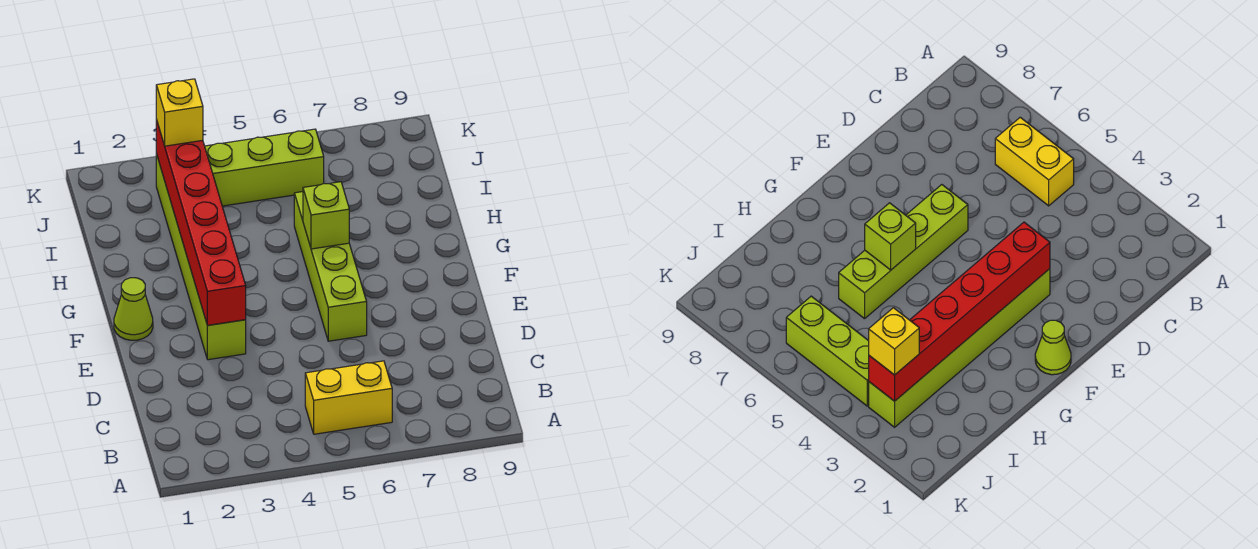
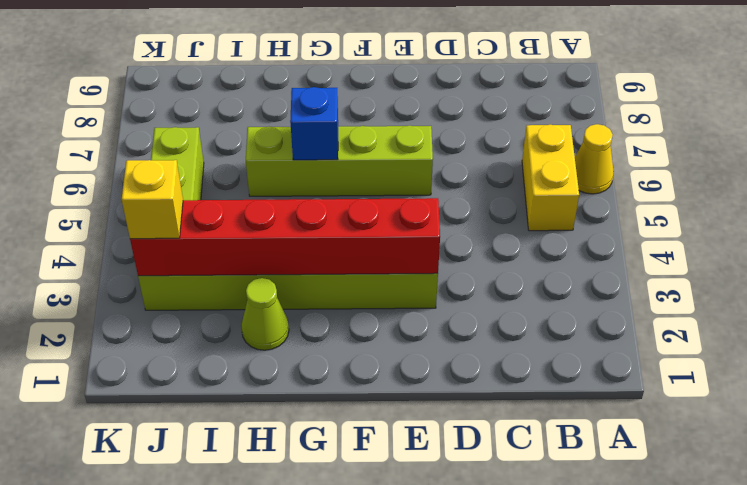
none -> yellow cone A6 level 1
lime cone F1 level 1 -> lime cone H2 level 1
lime brick G6 level 2 -> blue brick G6 level 2

